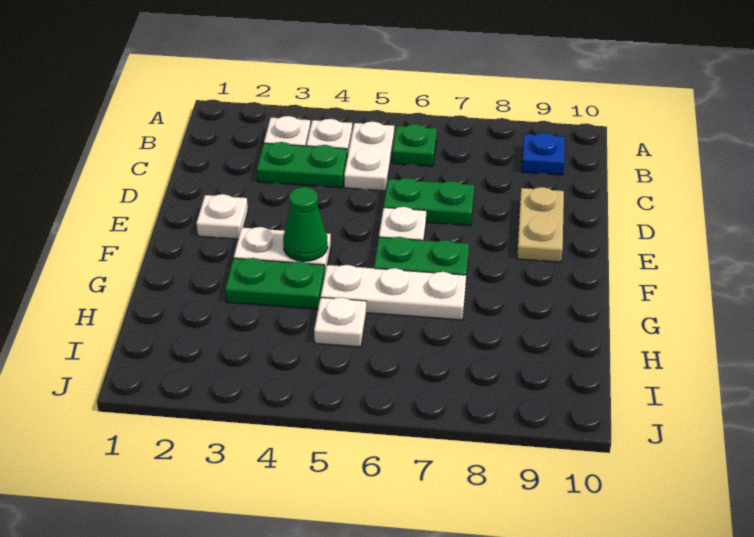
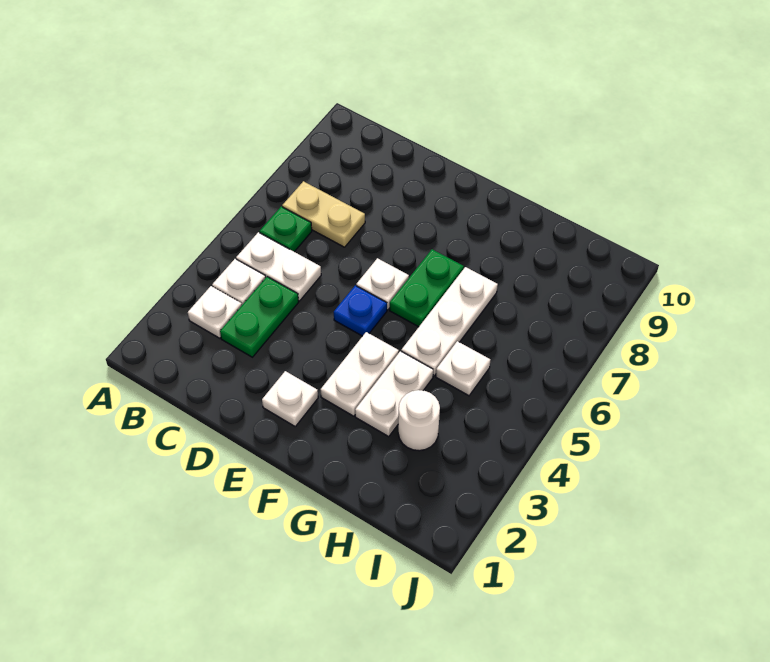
blue plate B9 level 1 -> blue plate E5 level 1
green plate D6:D7 level 1 -> none
tan plate D9:E9 level 1 -> tan plate B7:C7 level 1
green cone F4 level 2 -> none
green plate G3:G4 level 1 -> white plate G3:G4 level 1
none -> white round brick H3 level 1

